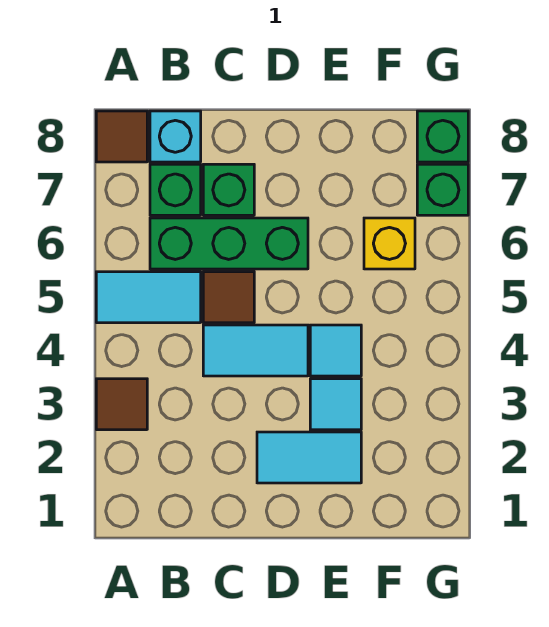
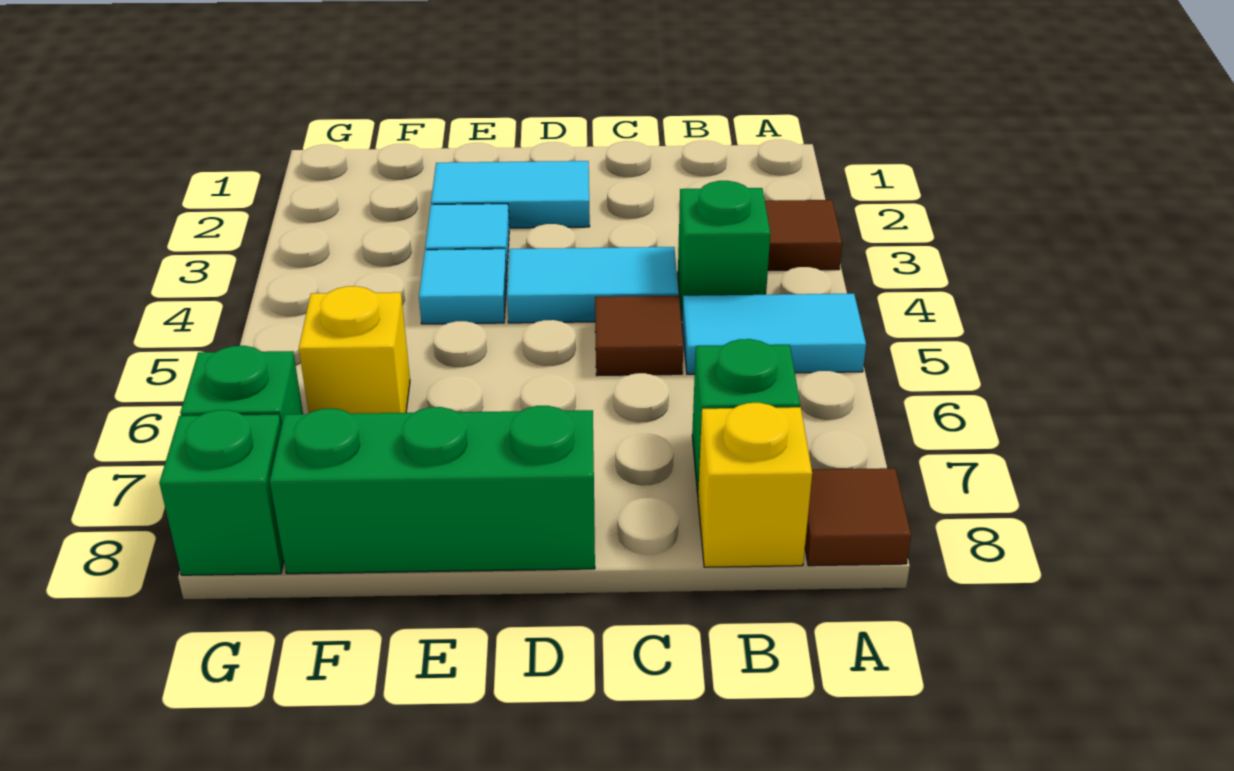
green brick B6:D6 level 1 -> green brick D8:F8 level 1
cyan brick B8 level 1 -> yellow brick B8 level 1
green brick C7 level 1 -> green brick B4 level 1

